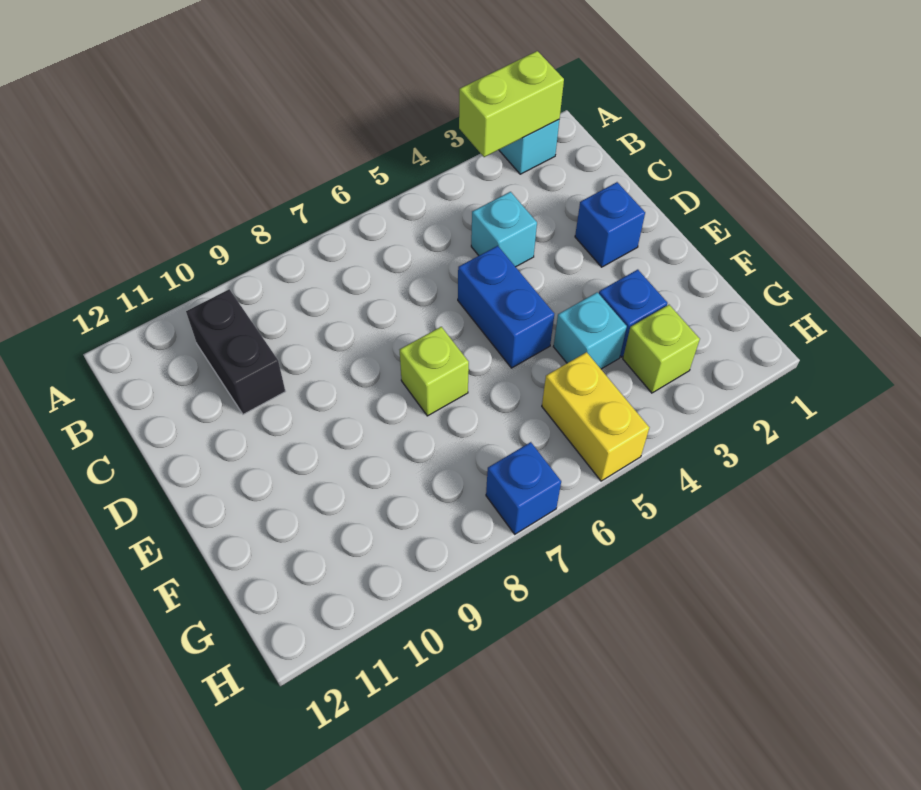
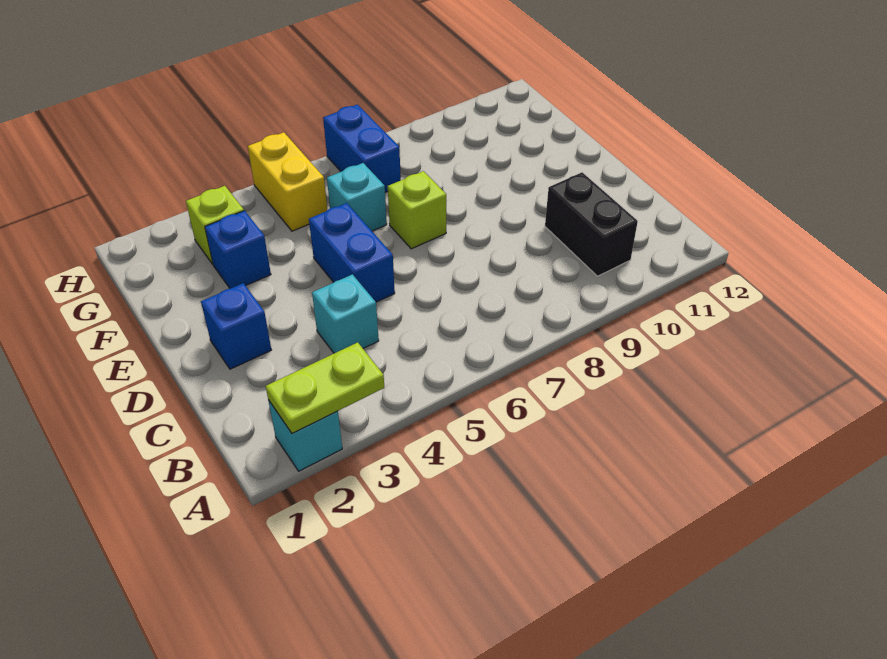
lime brick A2:A3 level 2 -> lime plate A2:A3 level 2
cyan brick F4 level 1 -> cyan brick F6 level 1
blue brick H7 level 1 -> blue brick G7:H7 level 1

